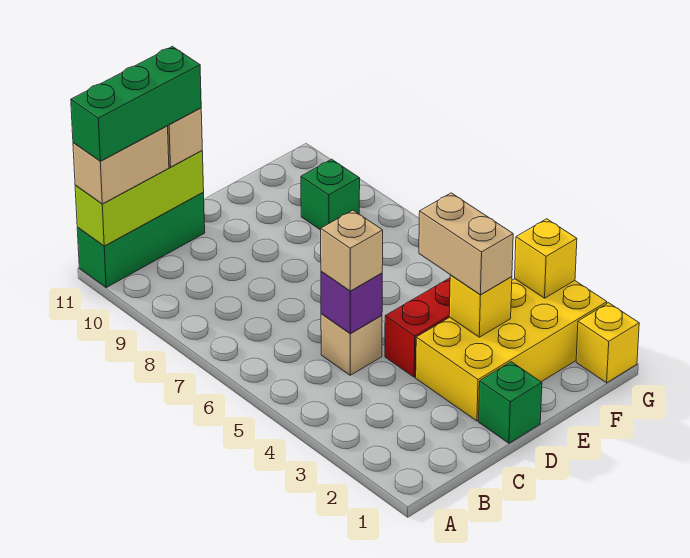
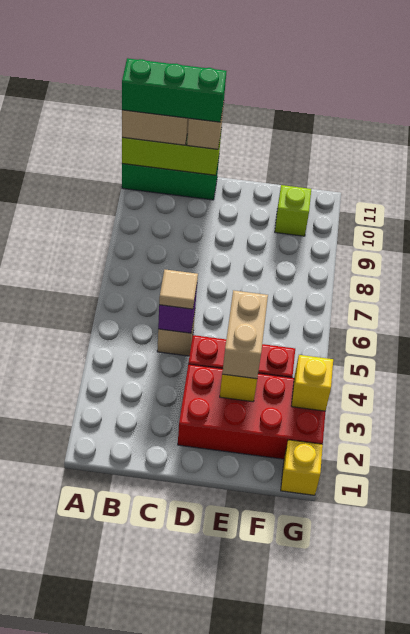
tan brick C5 level 3 -> tan tile C5 level 3
green brick D1 level 1 -> none
yellow brick D2:G3 level 1 -> red brick D2:G3 level 1
green brick F9 level 1 -> none
none -> lime brick F10 level 1

